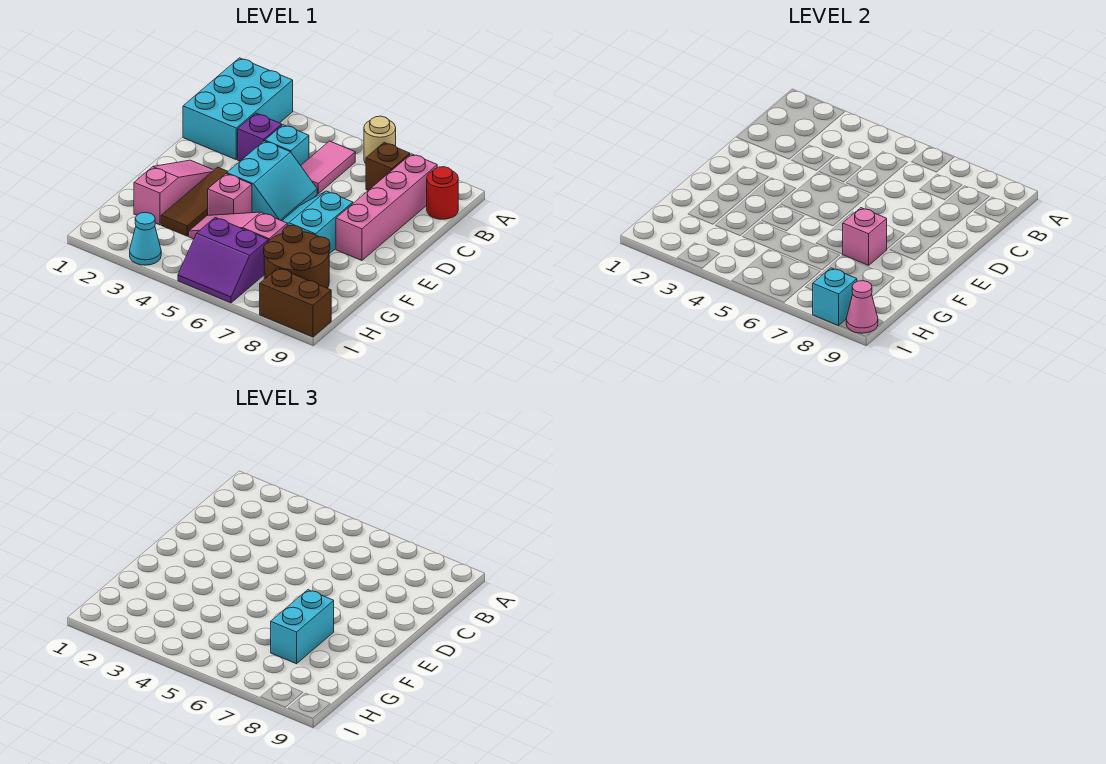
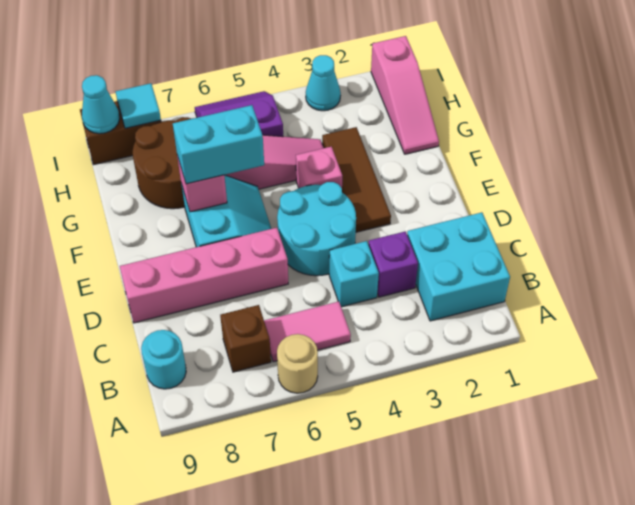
cyan brick A1:C2 level 1 -> cyan brick B1:C2 level 1
pink tile B5:C5 level 1 -> pink tile B5:B6 level 1
pink brick B8:E8 level 1 -> pink brick D6:D9 level 1
red round brick B9 level 1 -> cyan round brick B9 level 1
cyan slope D4:E5 level 1 top 4 -> cyan round brick D4:E5 level 1
pink slope E2:G2 level 1 top G -> pink slope G1:I1 level 1 top I
cyan brick F7:G7 level 3 -> cyan brick F6:F7 level 3
cyan brick I8 level 2 -> cyan tile I8 level 2
pink cone I9 level 2 -> cyan cone I9 level 2

